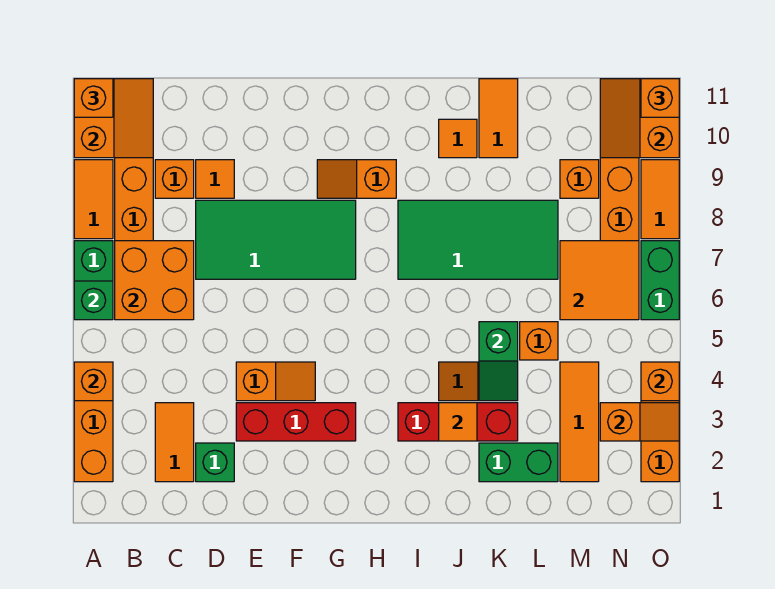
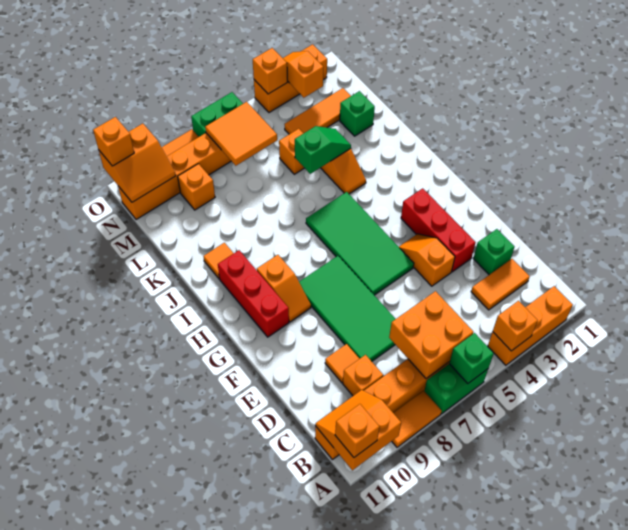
red brick I3:K3 level 1 -> red brick G10:I10 level 1
green tile I7:L8 level 1 -> green tile F5:I6 level 1
orange tile J3 level 2 -> none
green brick K2:L2 level 1 -> green brick L2 level 1
orange tile K10:K11 level 1 -> none

